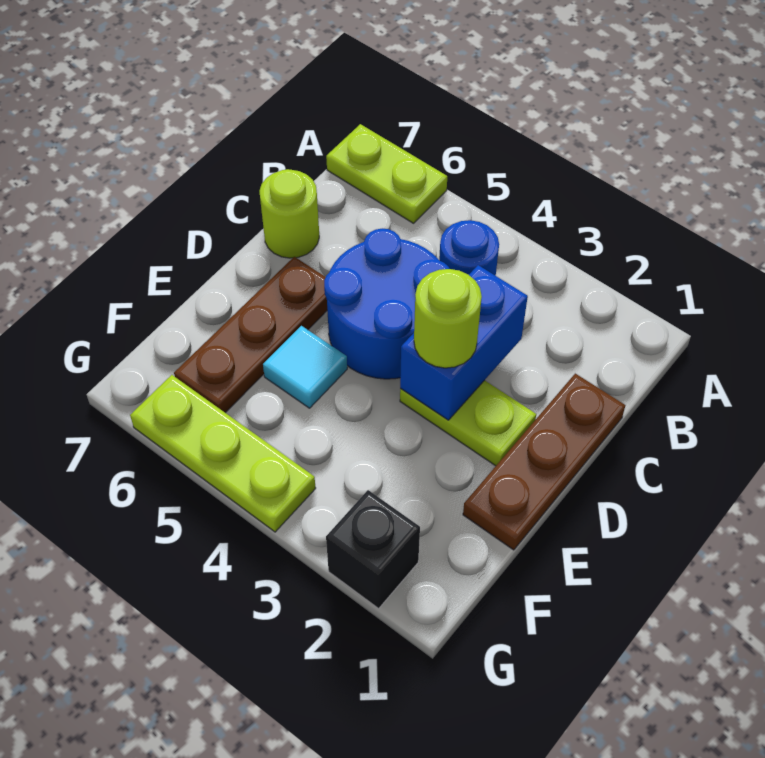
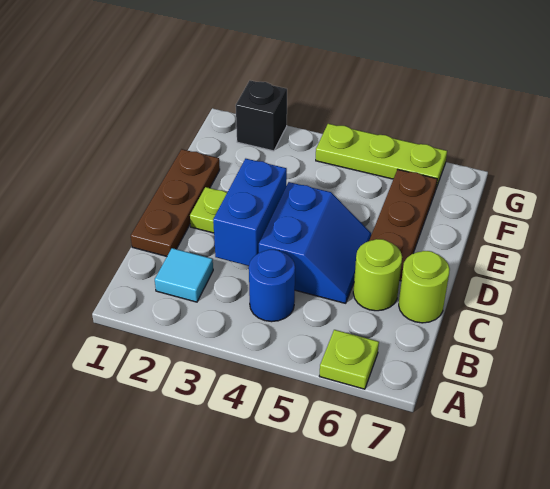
lime plate A6:A7 level 1 -> lime plate A6 level 1
blue round brick C4:D5 level 1 -> blue slope C4:D5 level 1 top 4
lime round brick D3 level 3 -> lime round brick C6 level 1
cyan tile E5 level 1 -> cyan tile B2 level 1

